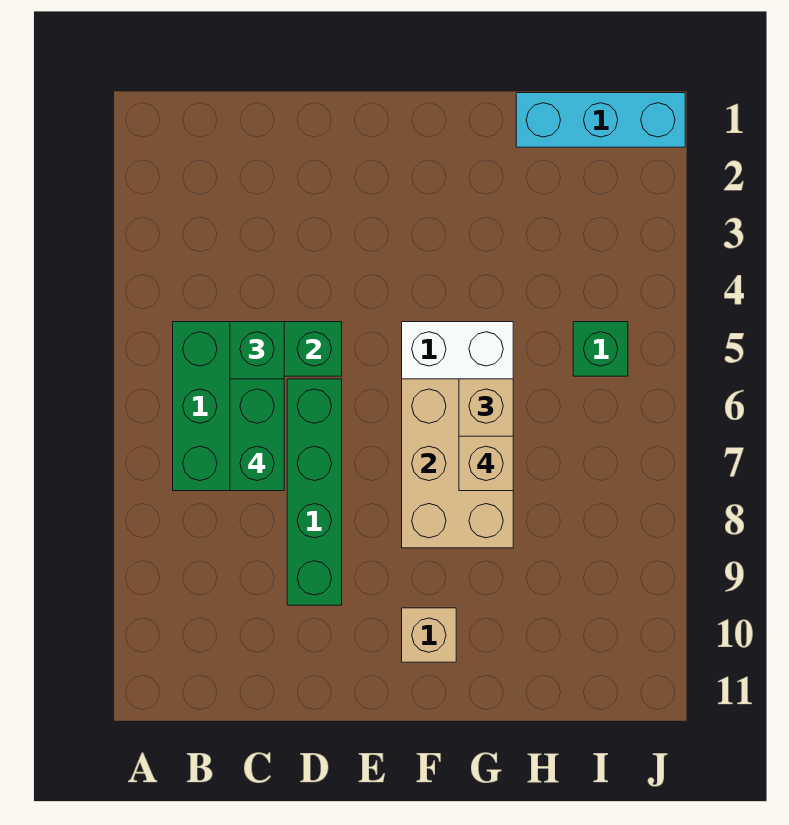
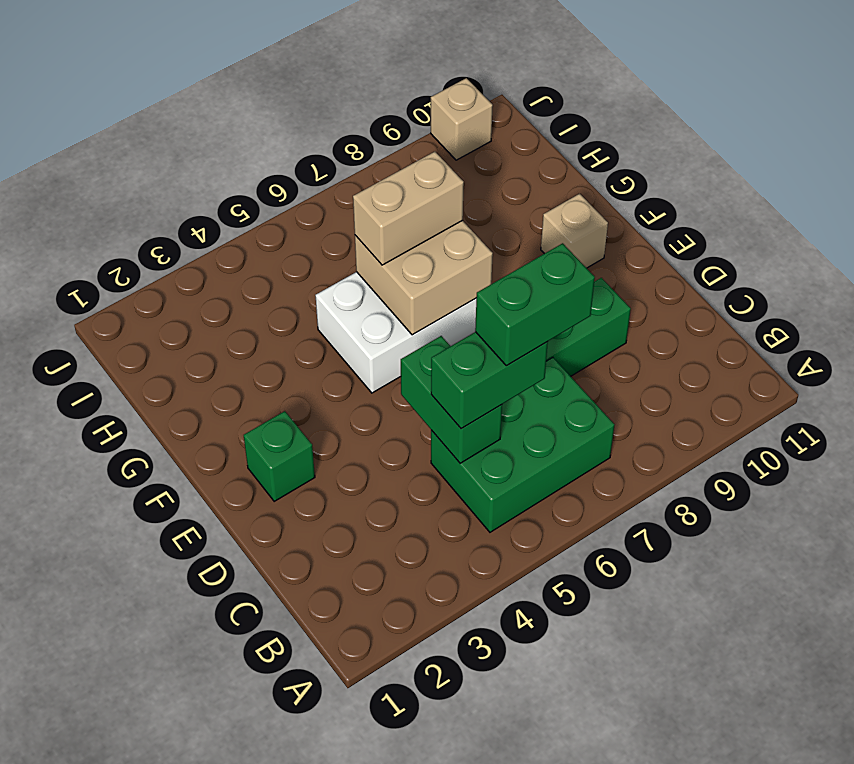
tan brick F6:G8 level 2 -> tan brick F6:G7 level 2
tan brick G7 level 4 -> tan brick J10 level 1
cyan brick H1:J1 level 1 -> none
green brick I5 level 1 -> green brick E2 level 1

